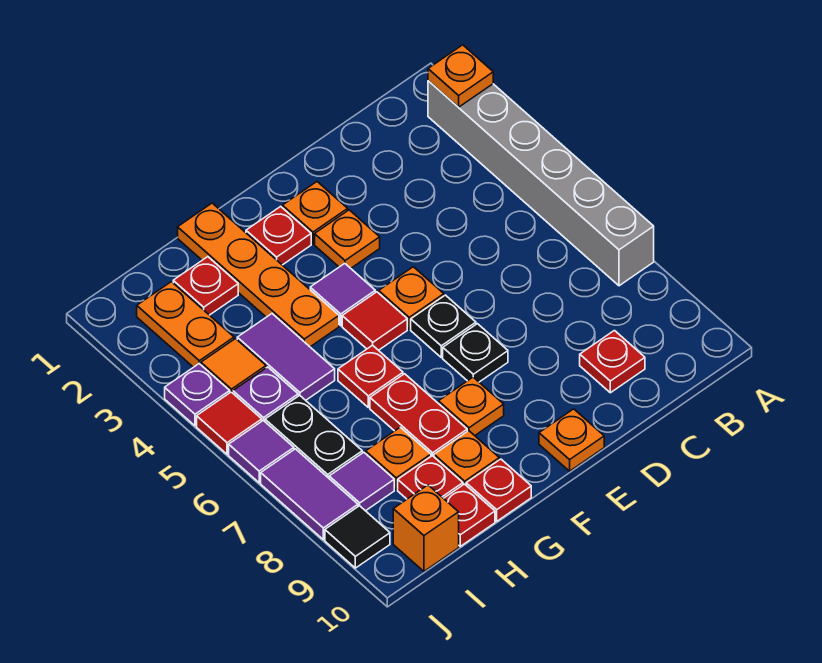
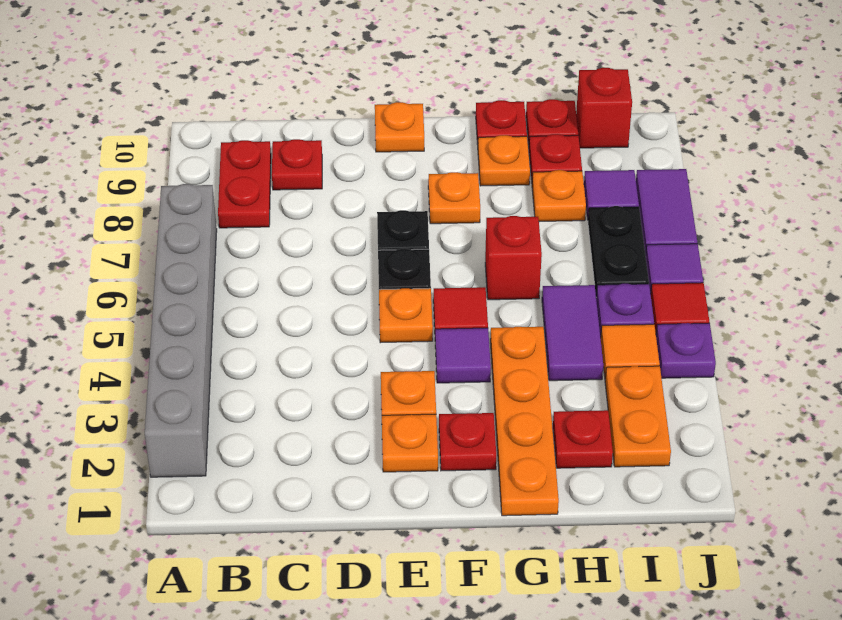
orange plate A2 level 2 -> none
red plate G6 level 1 -> red brick G6 level 1
red plate G7:G8 level 1 -> red plate B8:B9 level 1
orange brick I10 level 1 -> red brick I10 level 1
black tile J9 level 1 -> none

